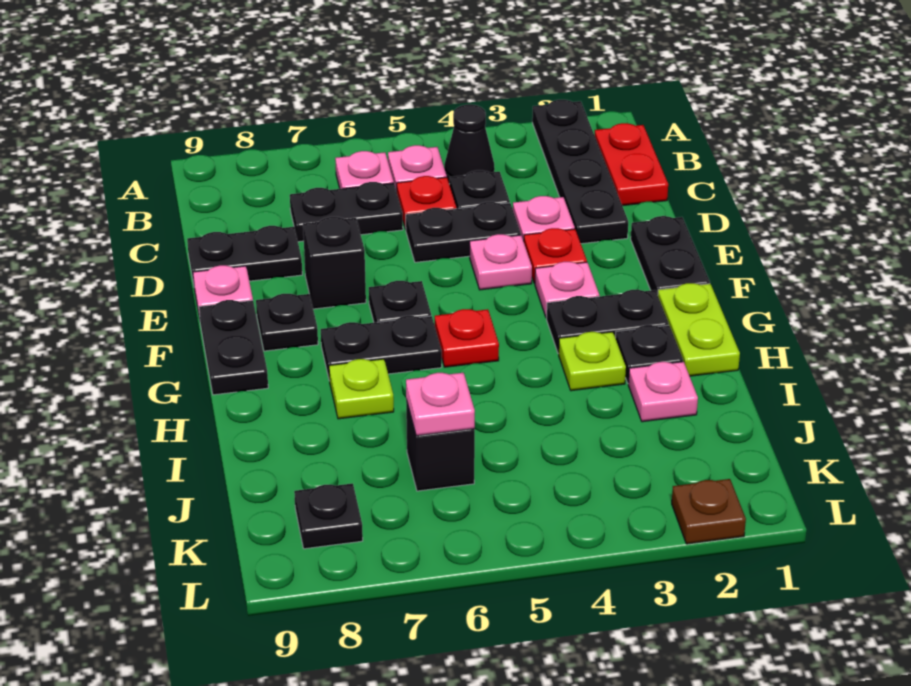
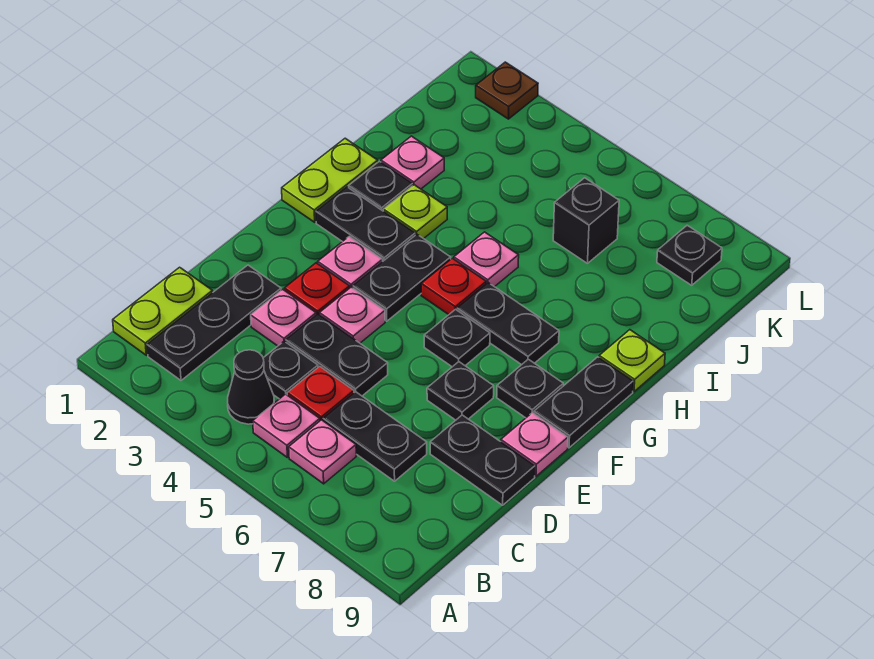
black plate A2:D2 level 1 -> black plate B2:D2 level 1
red plate B1:C1 level 1 -> lime plate B1:C1 level 1
black plate E1:F1 level 1 -> black plate F4:G4 level 1
black brick E7 level 1 -> black plate E7 level 1
lime plate H7 level 1 -> lime plate H9 level 1
pink plate J6 level 2 -> pink plate H5 level 1

